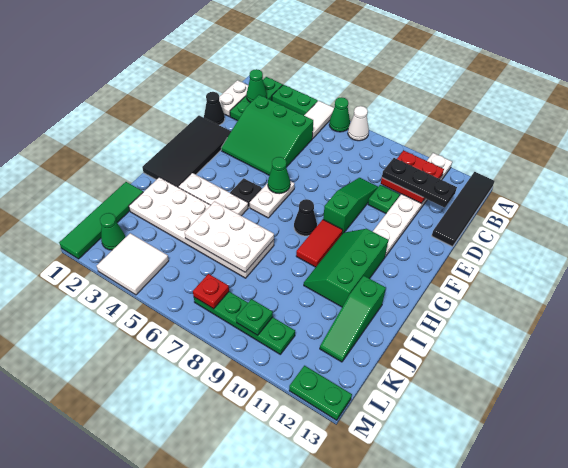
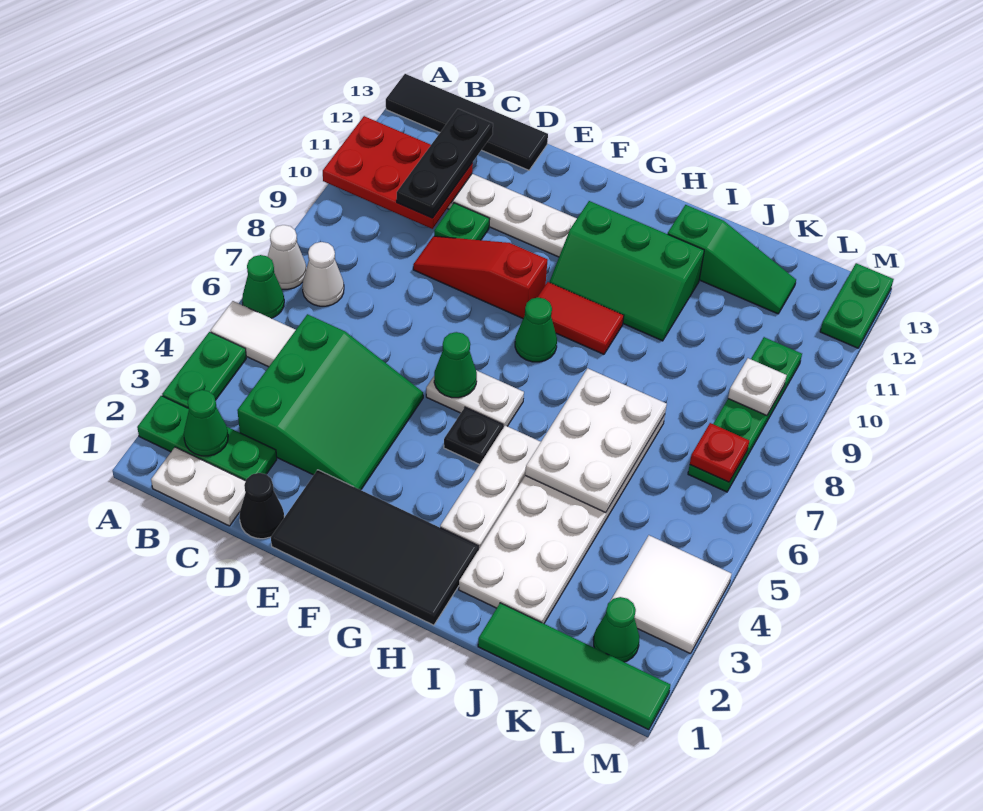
none -> white cone B7 level 1
red plate B10:C11 level 2 -> red plate A10:C11 level 2
green slope D9:F9 level 1 top F -> red slope D9:F9 level 1 top F
black cone G8 level 1 -> green cone G8 level 1
green plate L9 level 2 -> white plate L9 level 2

